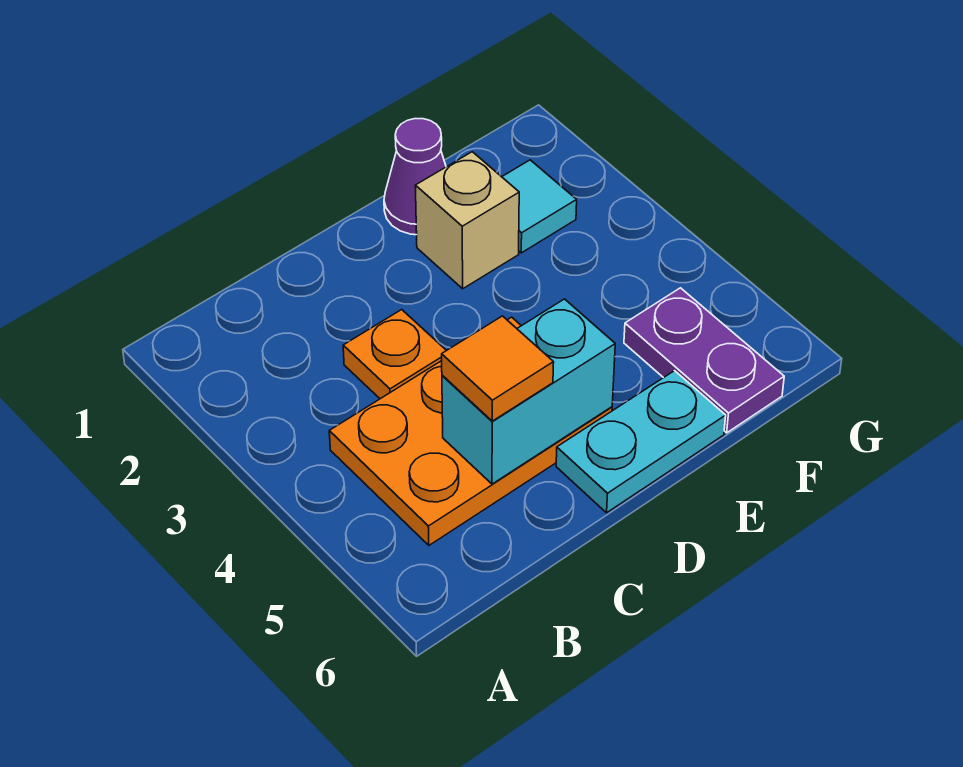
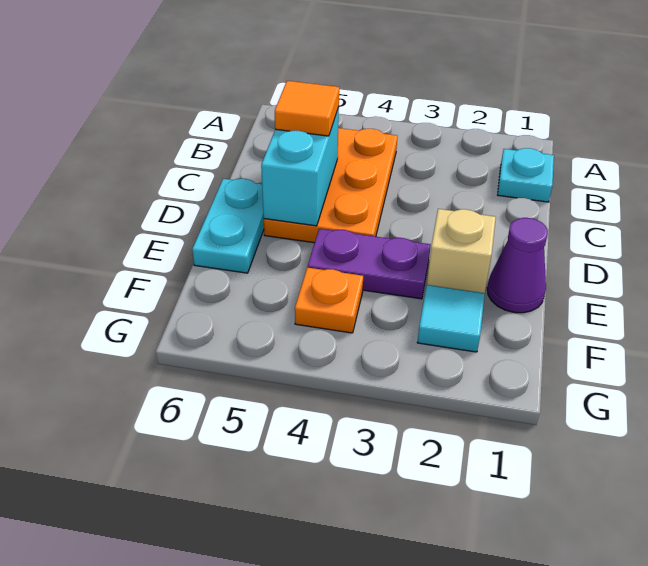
none -> cyan plate B1 level 1
orange plate C3 level 1 -> orange plate F4 level 1
purple plate F5:F6 level 1 -> purple plate E3:E4 level 1

